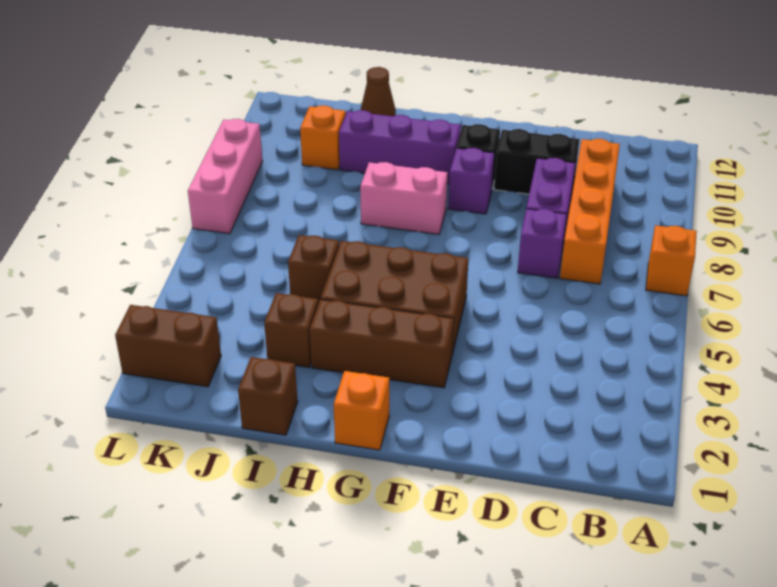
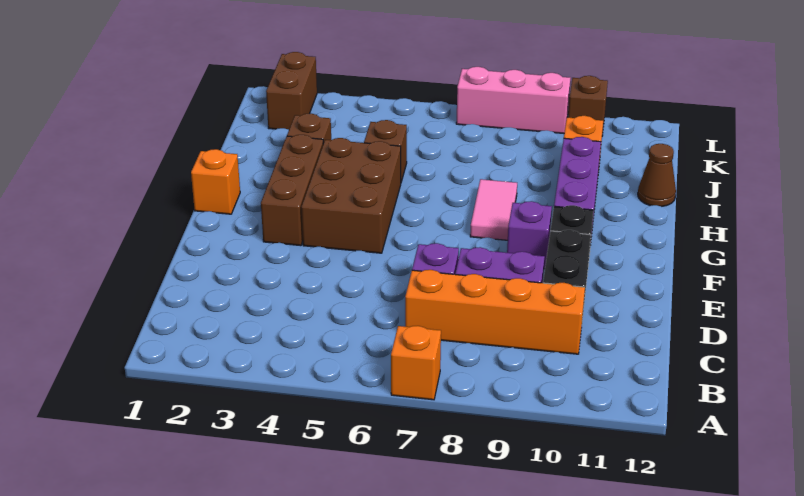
pink brick G8:H8 level 1 -> pink tile G8:H8 level 1
brown brick I1 level 1 -> brown brick L10 level 1

